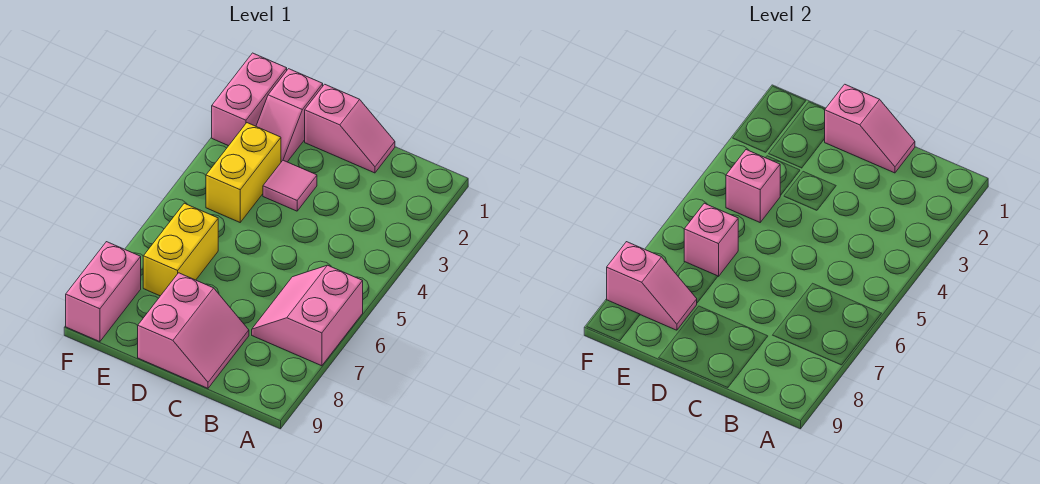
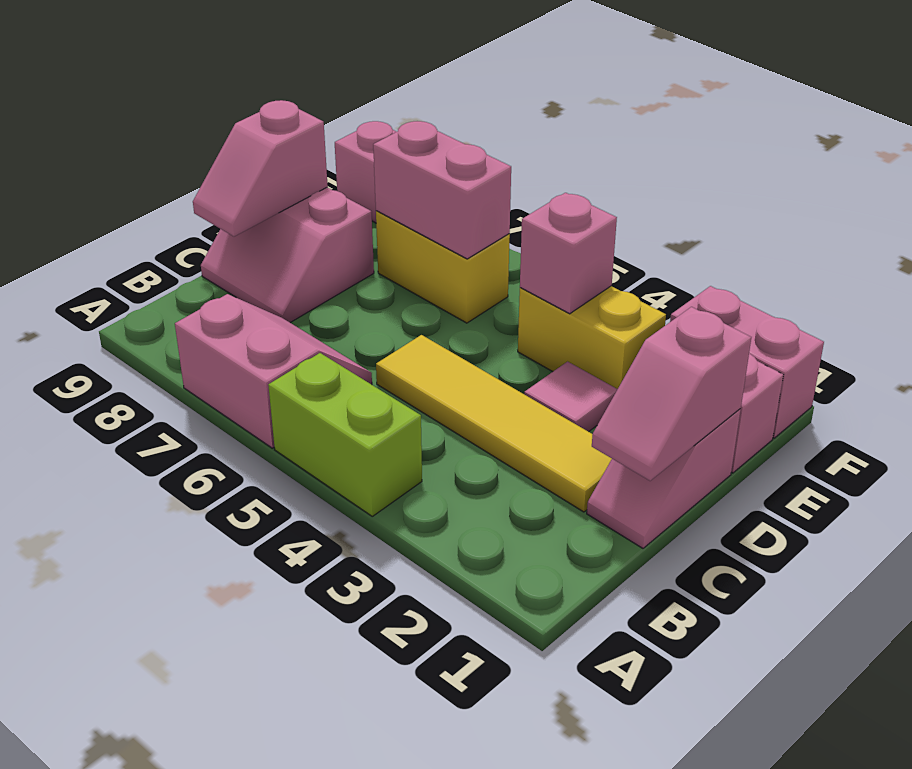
none -> lime brick A4:A5 level 1
none -> yellow tile C2:C5 level 1
pink brick E6 level 2 -> pink brick E6:E7 level 2
pink slope E8:F8 level 2 top F -> pink slope C9:D9 level 2 top D

